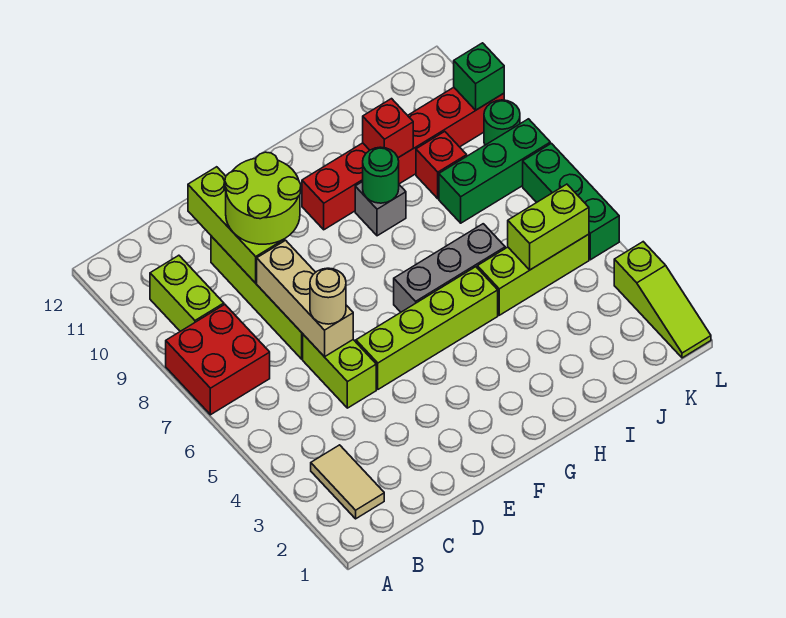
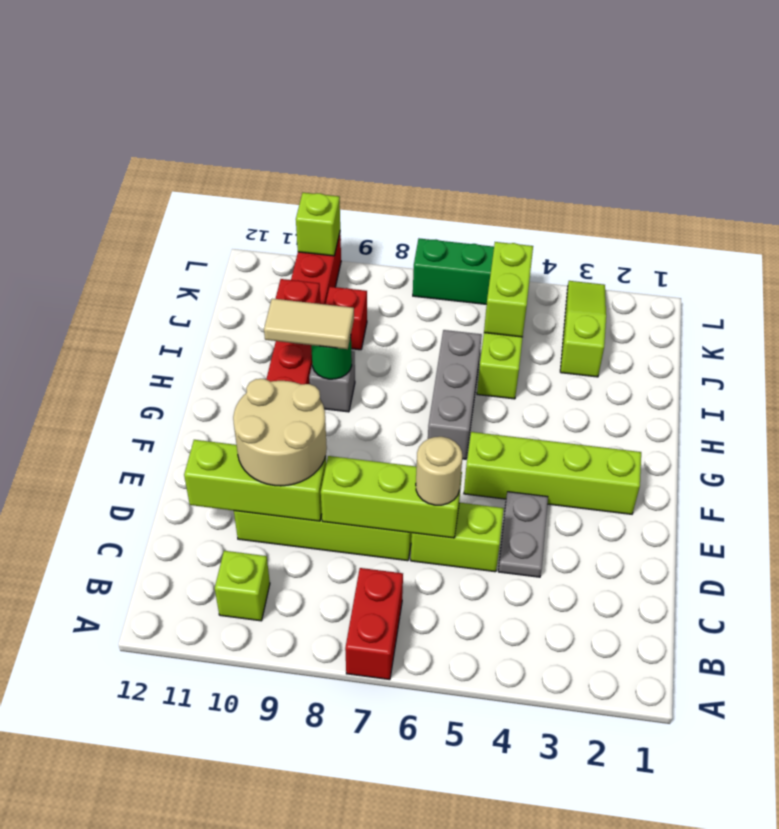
red brick A7:B8 level 1 -> red brick A7:B7 level 1
tan tile B2:B3 level 1 -> tan tile H9:H10 level 3
lime brick B9:B10 level 1 -> lime brick B10 level 1
none -> grey plate D4:E4 level 1
tan brick D6:D8 level 2 -> lime brick D6:D8 level 2
lime round brick D9:E10 level 3 -> tan round brick D9:E10 level 3
lime brick E5:H5 level 1 -> lime brick F2:F5 level 1
green brick J8:L8 level 1 -> none
lime slope L1:L3 level 1 top 3 -> lime slope J3:L3 level 1 top J
green round brick L9 level 1 -> none
green brick L10 level 2 -> lime brick L10 level 2

